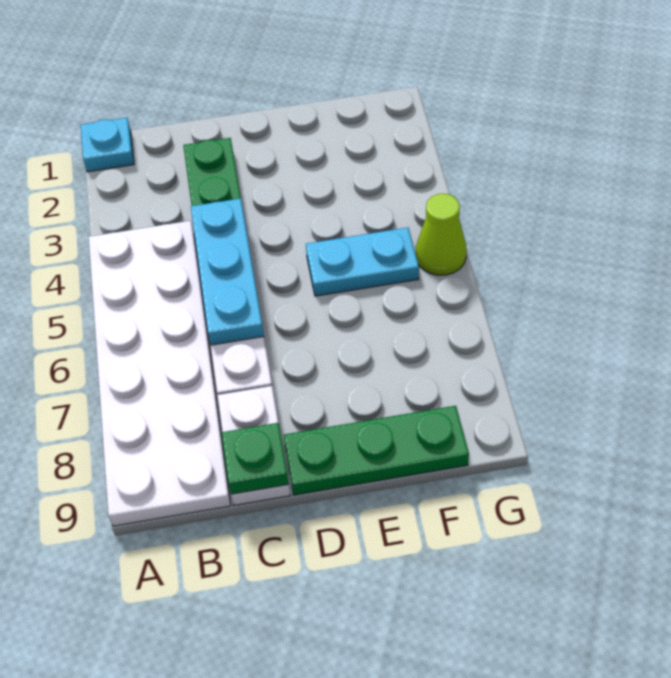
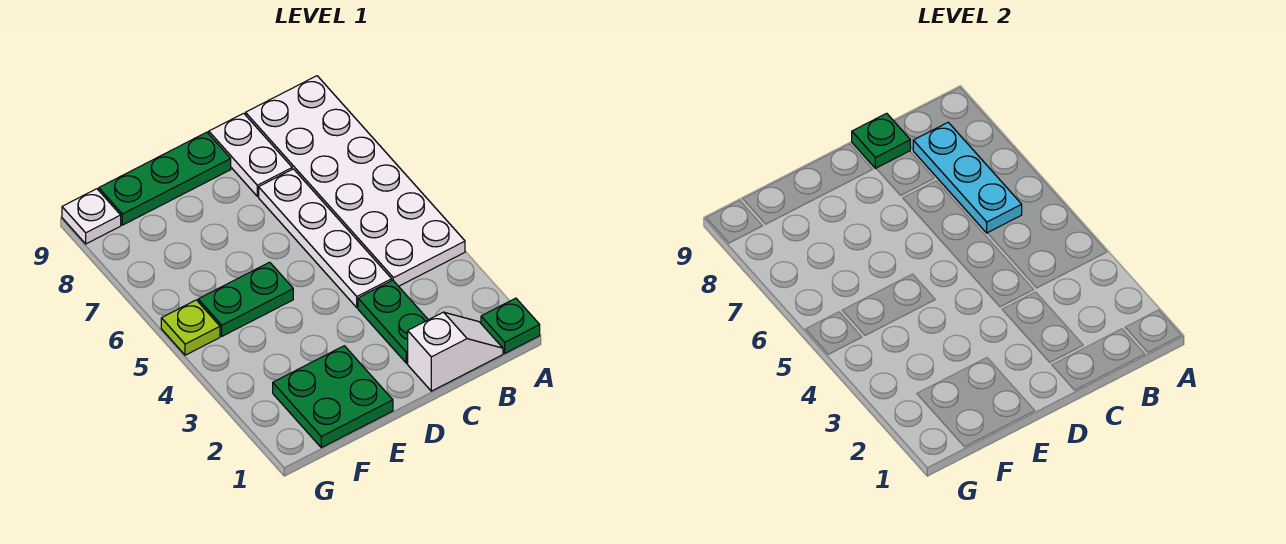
cyan plate A1 level 1 -> green plate A1 level 1
none -> white slope B1:C1 level 1 top C
cyan plate C4:C6 level 2 -> cyan plate B6:B8 level 2
none -> green plate E1:F2 level 1
cyan plate E5:F5 level 1 -> green plate E5:F5 level 1
lime cone G5 level 1 -> lime plate G5 level 1
none -> white plate G9 level 1

